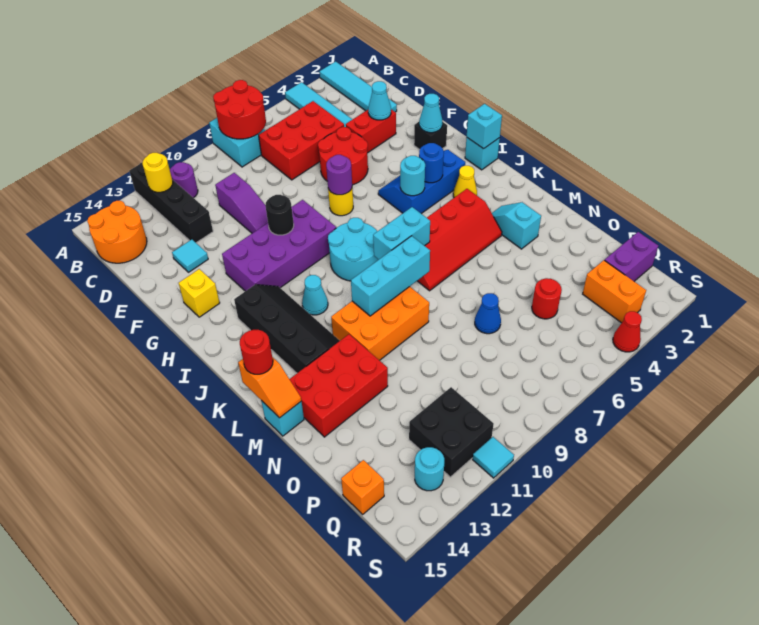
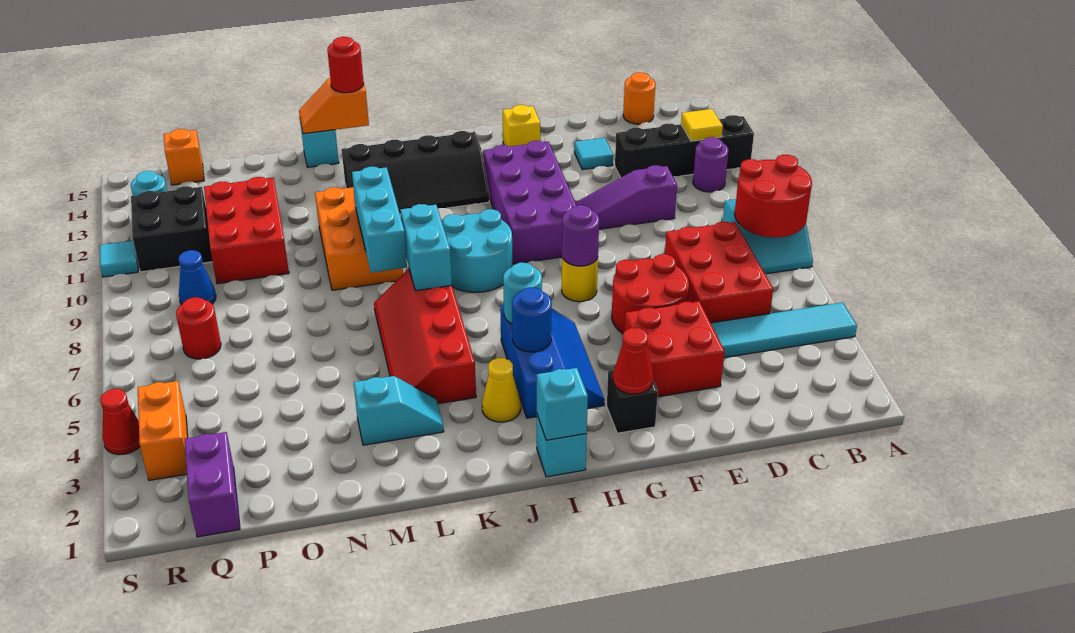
cyan tile A2:D2 level 1 -> none
yellow round brick B12 level 2 -> yellow tile B12 level 2
orange round brick B14:C15 level 1 -> orange round brick C15 level 1
red brick E3:E4 level 1 -> red brick E3:F4 level 1
cyan cone E3 level 2 -> none
cyan cone G2 level 2 -> red cone G2 level 2
black round brick G10 level 2 -> none
cyan cone J11 level 1 -> none
red brick M12:N14 level 1 -> red brick O10:P12 level 1
blue cone O7 level 1 -> blue cone Q9 level 1
red round brick P5 level 1 -> red round brick Q7 level 1
orange brick Q3:R3 level 1 -> orange brick R3:R4 level 1

